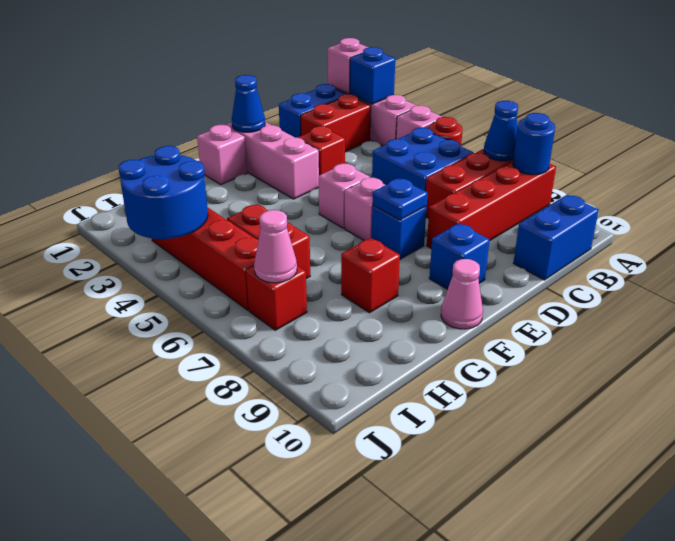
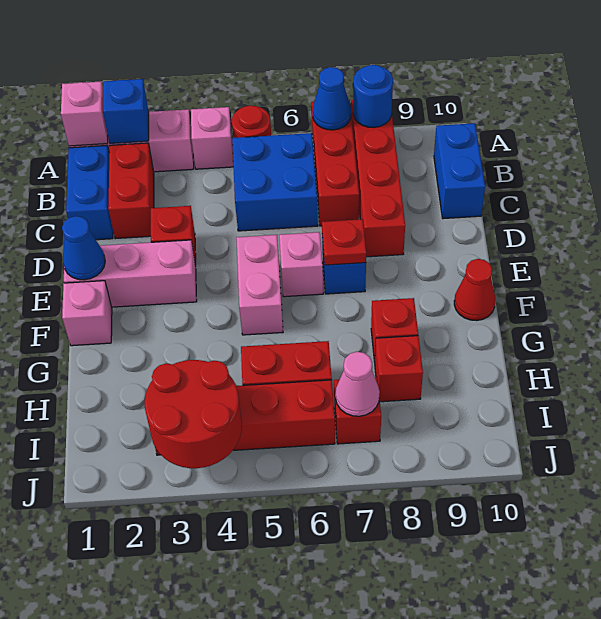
pink brick E5 level 1 -> pink brick E5:F5 level 1
blue plate E7 level 2 -> red plate E7 level 2
blue brick E9 level 1 -> none
pink cone F10 level 1 -> red cone F10 level 1
none -> red brick H8 level 1
blue round brick I3:J4 level 2 -> red round brick I3:J4 level 2

